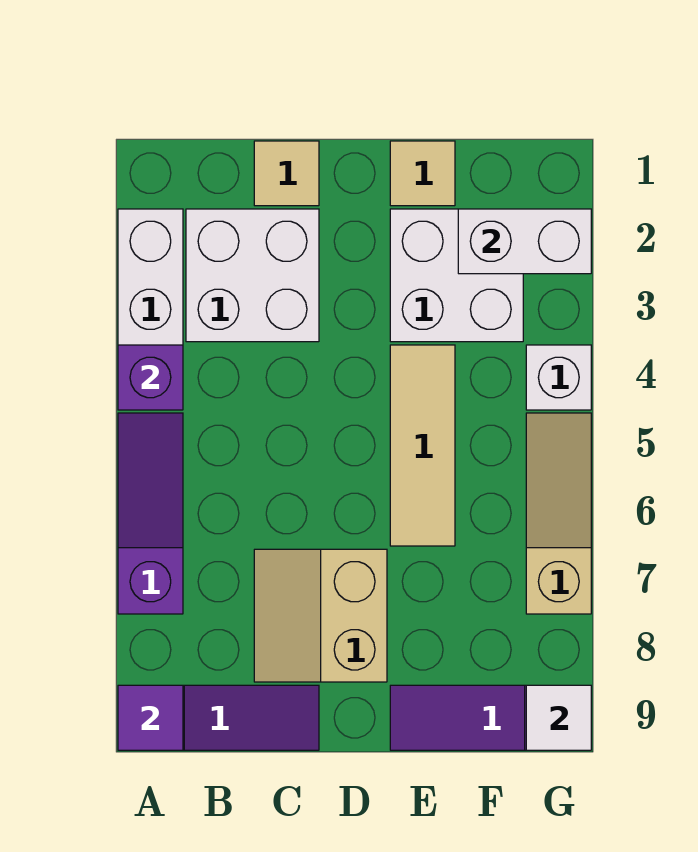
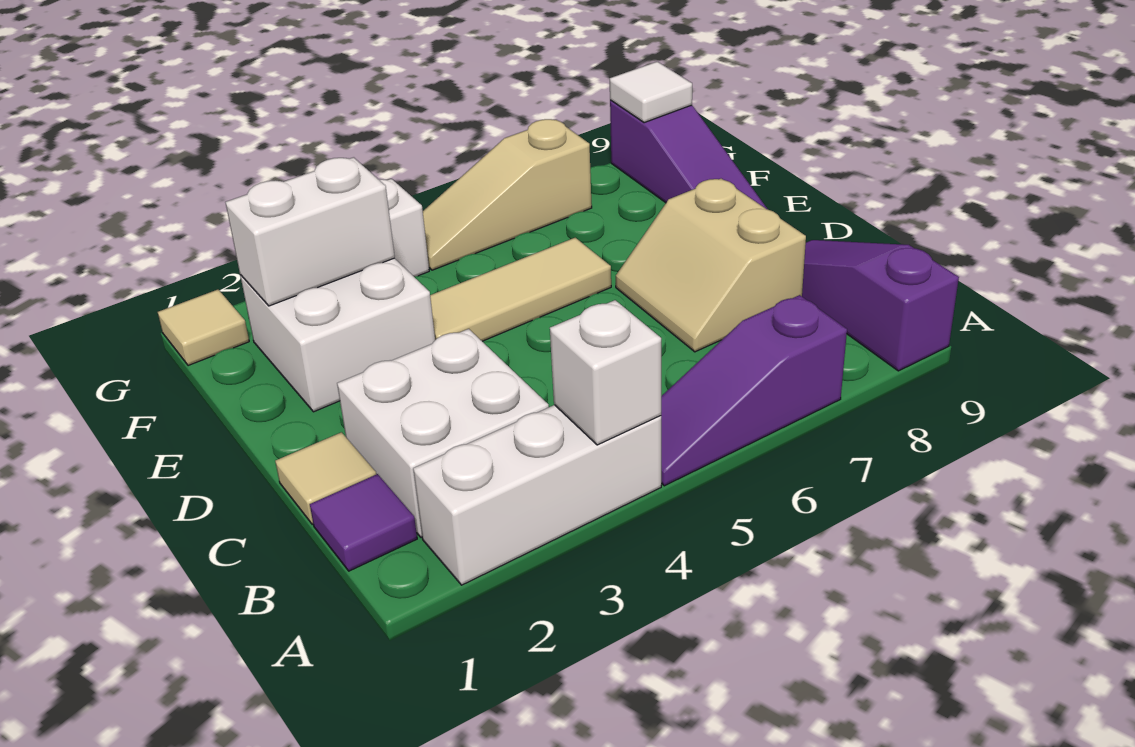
purple brick A4 level 2 -> white brick A4 level 2
purple tile A9 level 2 -> purple tile B1 level 1
tan slope C7:D8 level 1 top D -> tan slope C7:D8 level 1 top 8
tan tile E1 level 1 -> tan tile G1 level 1
white brick F2:G2 level 2 -> white brick F2:F3 level 2

